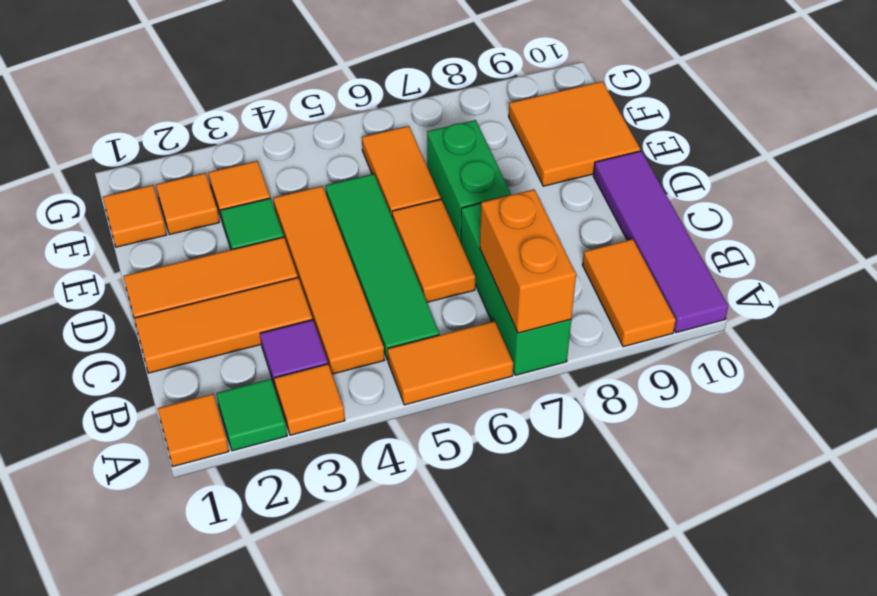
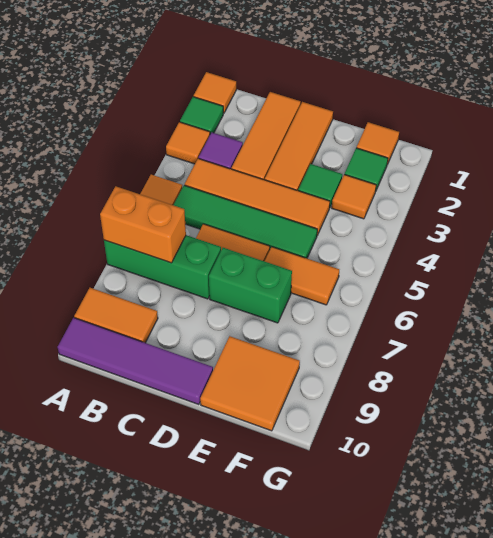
orange tile F2 level 1 -> green tile F2 level 1

